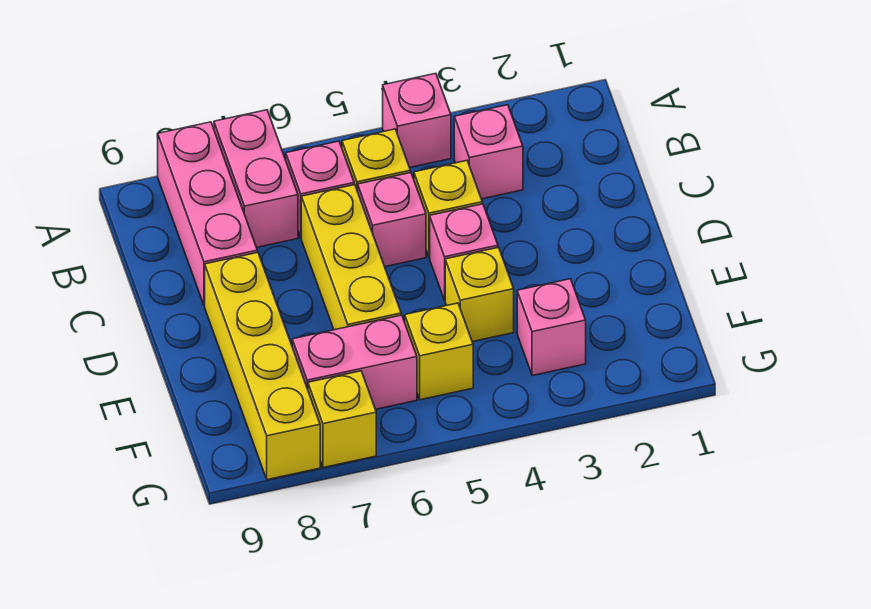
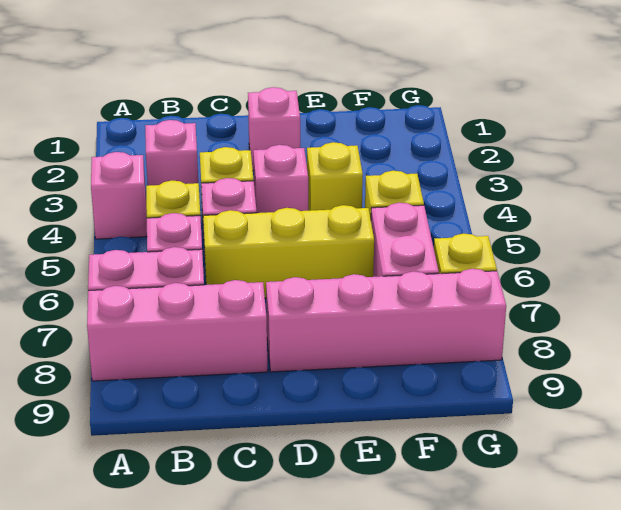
yellow brick D8:G8 level 1 -> pink brick D8:G8 level 1
pink brick F3 level 1 -> pink brick D2 level 1

